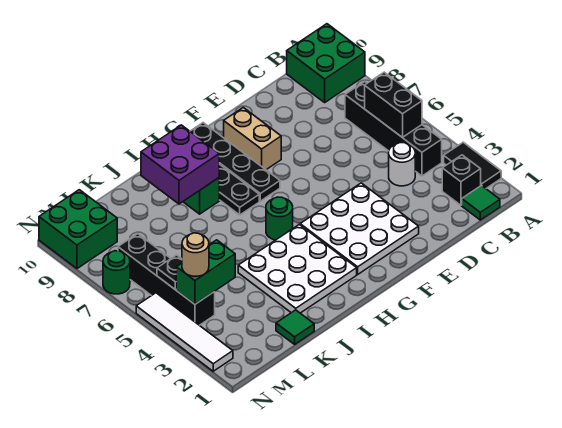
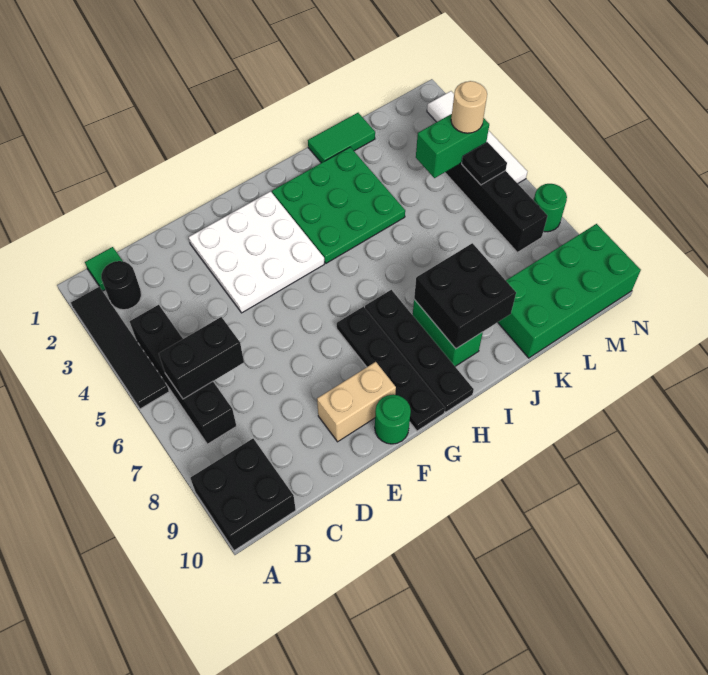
black tile A2:A3 level 1 -> black tile A2:A5 level 1
green brick A9:B10 level 1 -> black brick A9:B10 level 1
black brick B2 level 1 -> black round brick B2 level 1
black brick B5:B6 level 2 -> black brick B6:C6 level 2
white round brick C4 level 1 -> none
tan brick F8:F9 level 1 -> tan brick E9:F9 level 1
white plate H2:J4 level 1 -> green plate H2:J4 level 1
green round brick H5 level 1 -> green round brick F10 level 1
purple brick I8:J9 level 2 -> black brick I8:J9 level 2
green tile K1 level 1 -> green tile J1:K1 level 1
green brick M9:N10 level 1 -> green brick K9:N10 level 1

